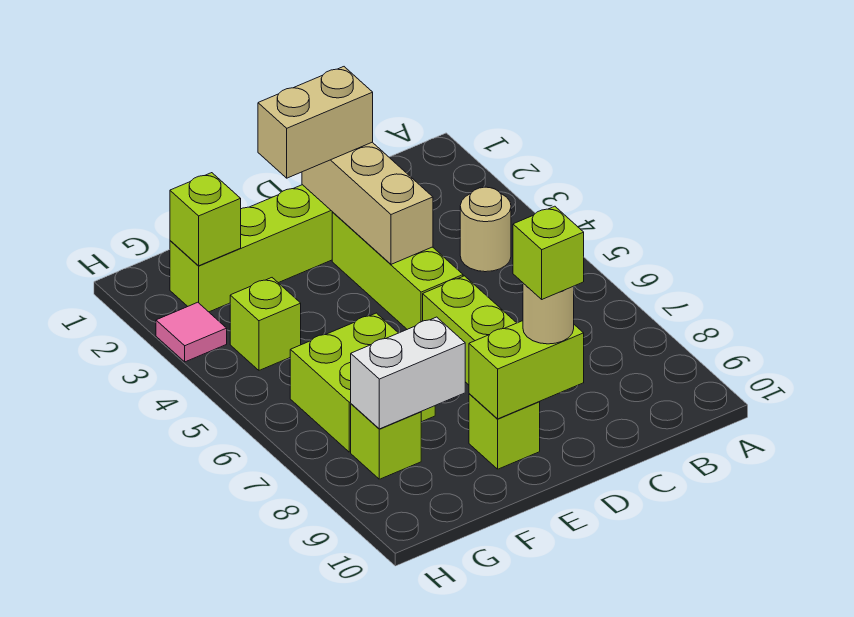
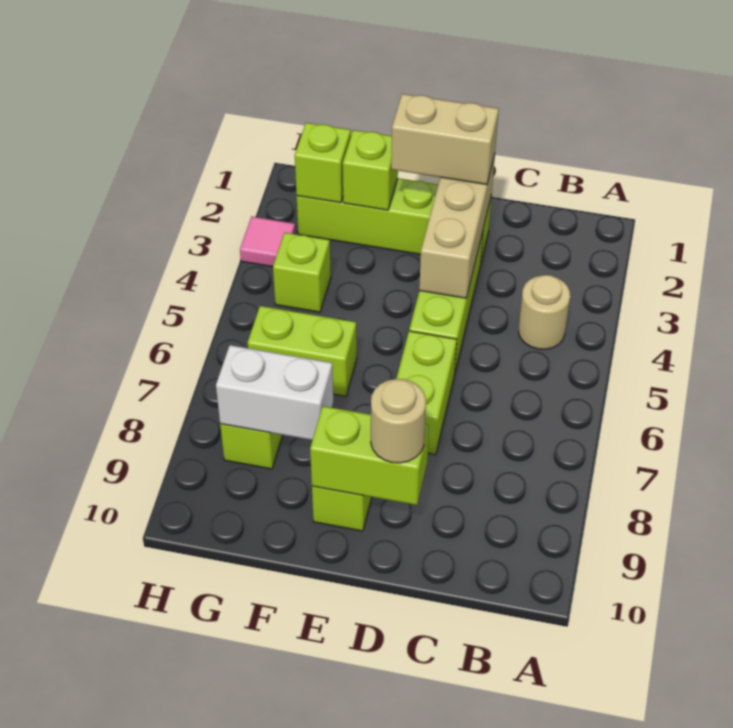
lime brick D9 level 4 -> lime brick F2 level 2
lime brick F6:G7 level 1 -> lime brick F6:G6 level 1

